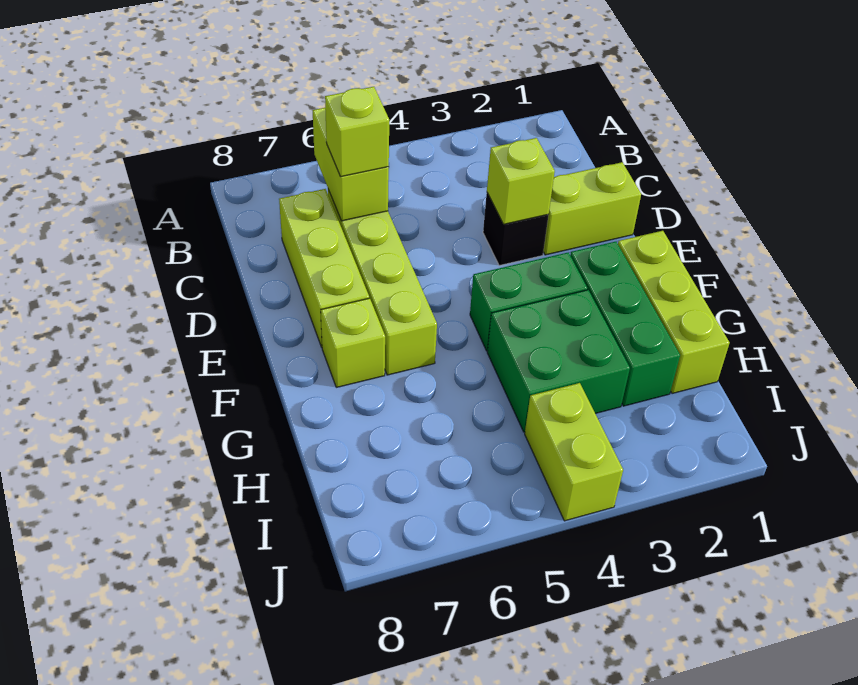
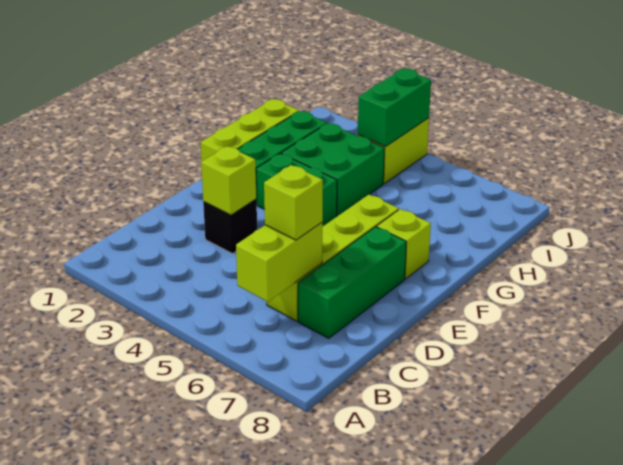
lime brick C7:E7 level 1 -> green brick C7:E7 level 1
lime brick D1:D2 level 1 -> none
none -> green brick I4:J4 level 2

